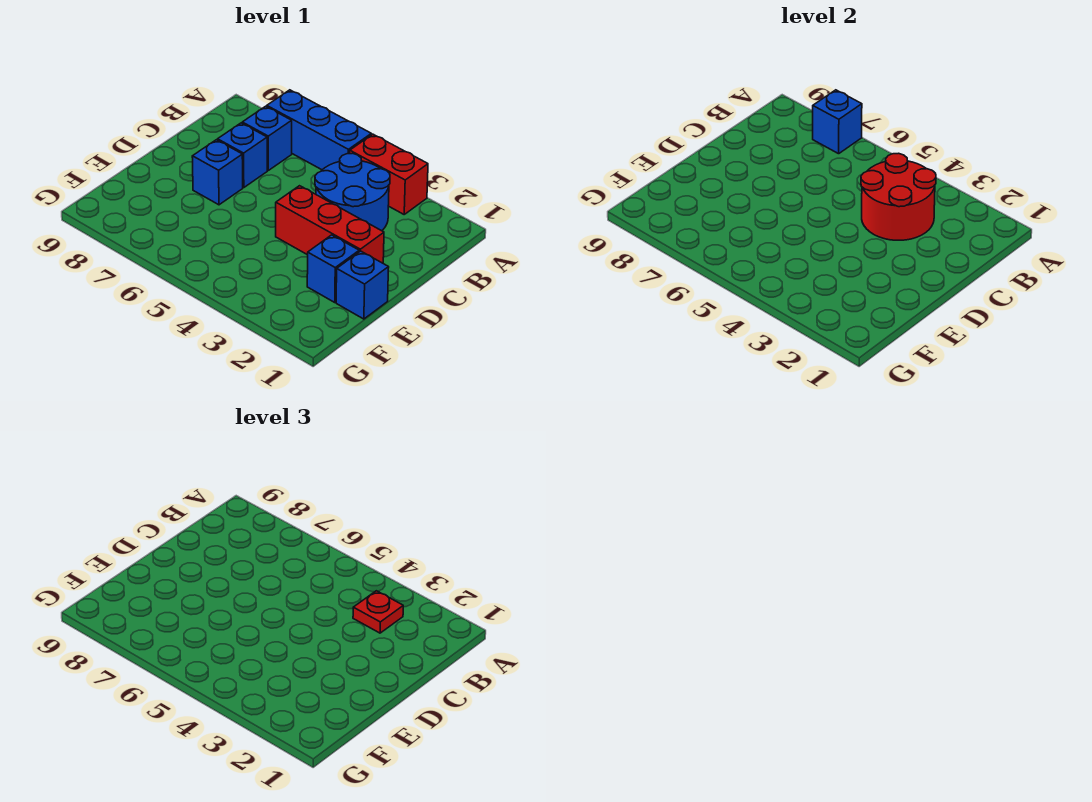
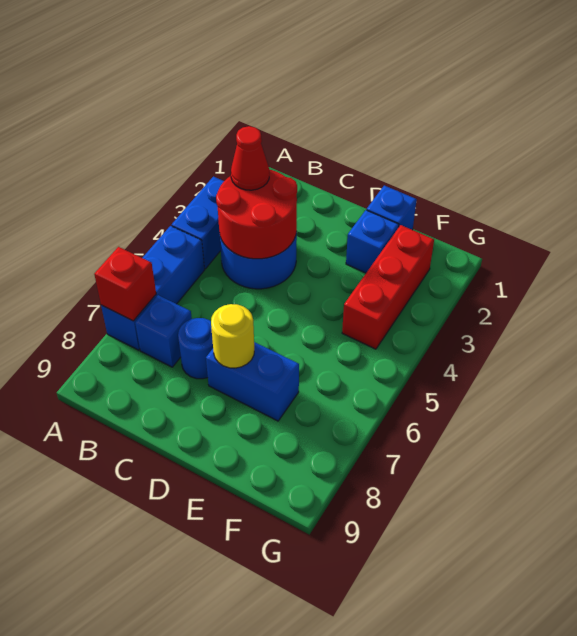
red brick A3:A4 level 1 -> blue brick A3:A4 level 1
blue brick A7 level 2 -> red brick A7 level 2
red plate B3 level 3 -> red cone B3 level 3
blue brick C7 level 1 -> blue round brick C7 level 1
red brick D2:D4 level 1 -> red brick F2:F4 level 1
blue brick D7 level 1 -> blue brick D7:E7 level 1
none -> yellow round brick D7 level 2

